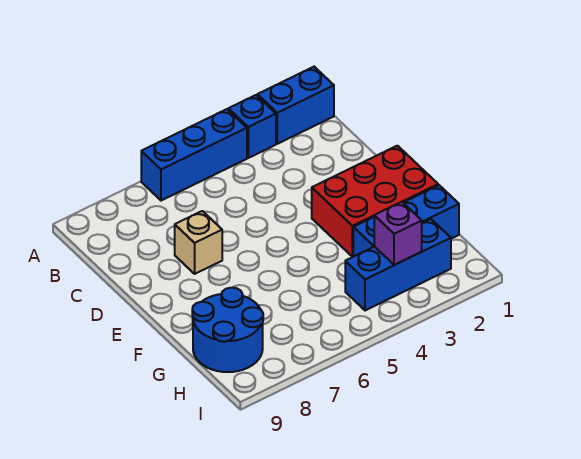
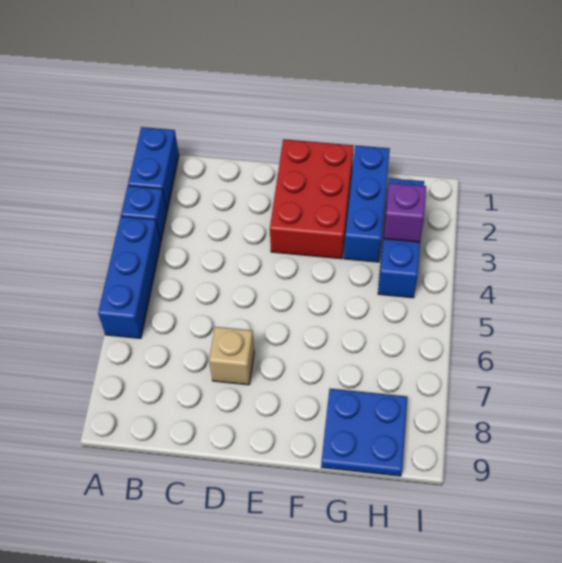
blue round brick G8:H9 level 1 -> blue plate G8:H9 level 1

